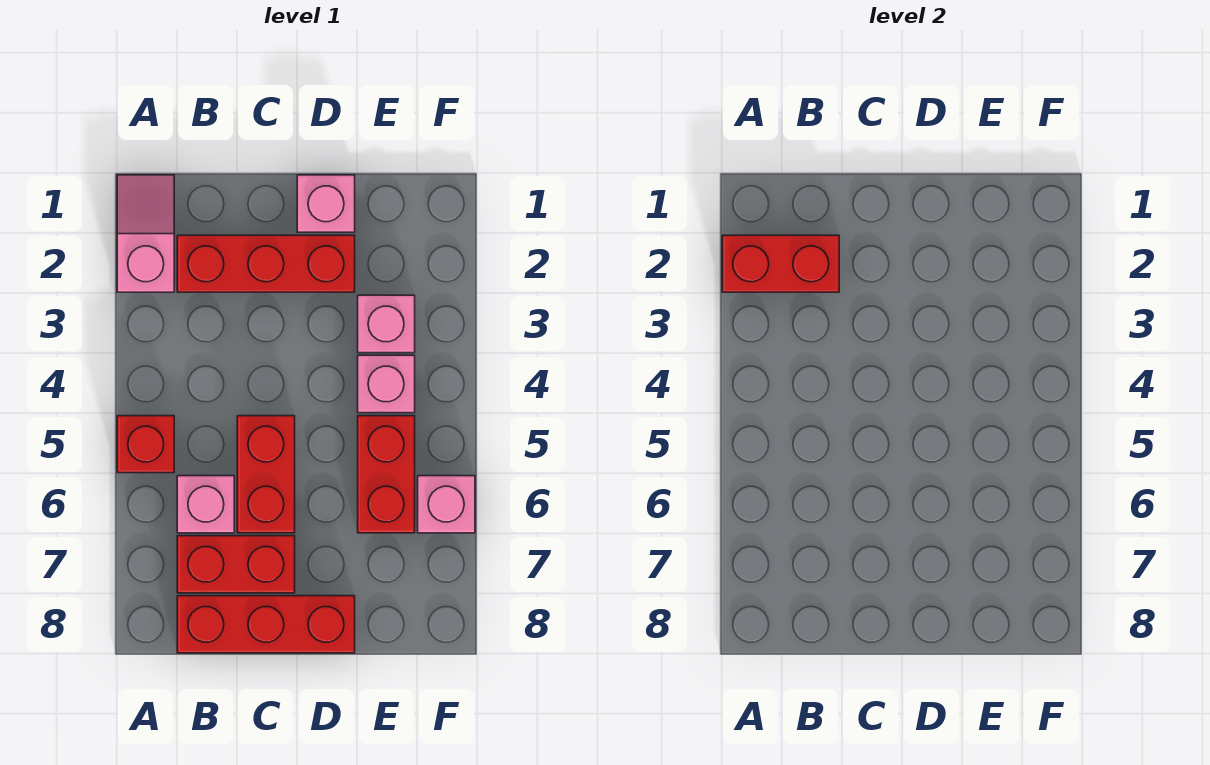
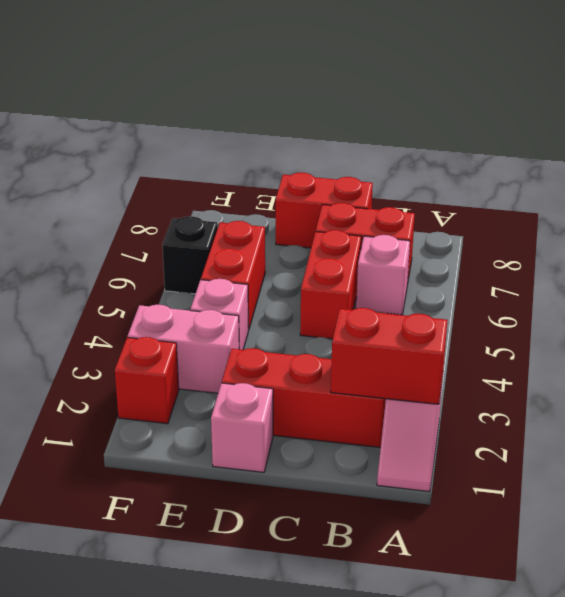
red brick A5 level 1 -> red brick F2 level 1
red brick B8:D8 level 1 -> red brick C8:D8 level 1
pink brick E3 level 1 -> pink brick E3:F3 level 1
pink brick F6 level 1 -> black brick F6 level 1

